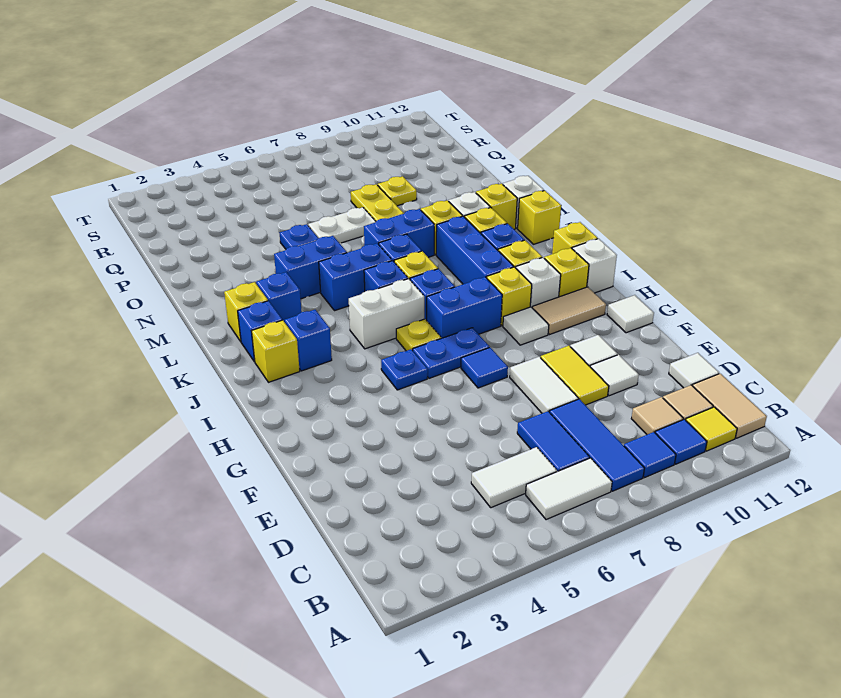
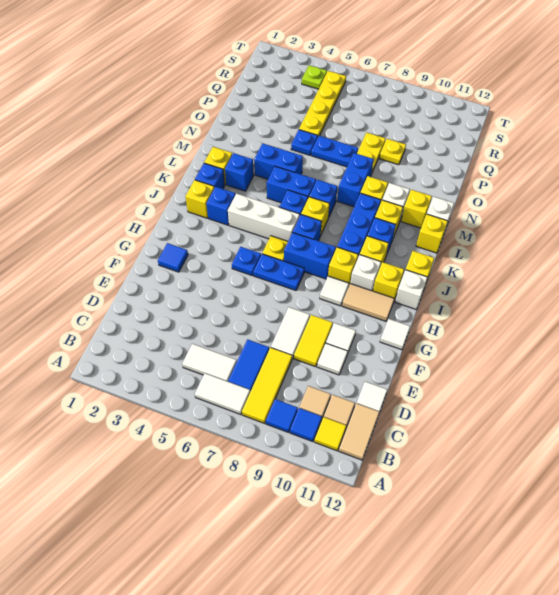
blue tile B8:D8 level 1 -> yellow tile B8:D8 level 1
blue tile G7 level 1 -> blue tile G2 level 1
white brick J5:J6 level 1 -> white brick J4:J6 level 1
blue brick M7:M8 level 1 -> blue brick M8:N8 level 1
white plate O6:O7 level 1 -> blue plate O6:O7 level 1
none -> yellow plate P5:S5 level 1
none -> lime plate S4 level 1

